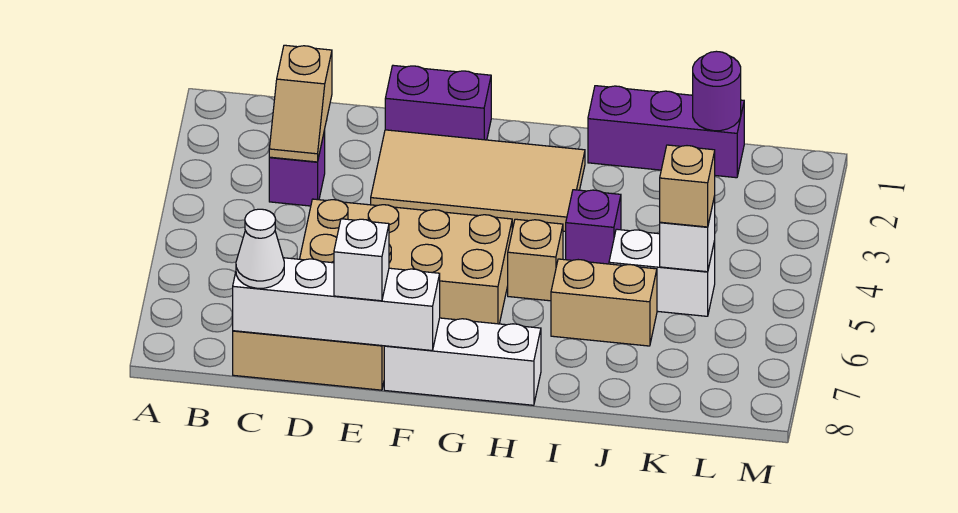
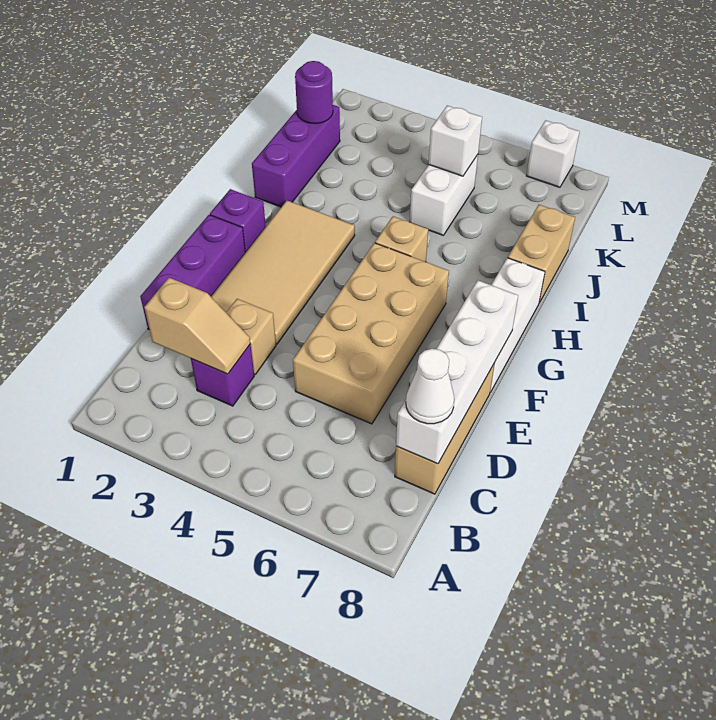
purple brick E1:F1 level 1 -> purple brick D1:F1 level 1
white brick E8 level 3 -> white brick M7 level 1
purple brick I4 level 1 -> purple brick G1 level 1
tan brick I6:J6 level 1 -> tan brick I8:J8 level 1
tan brick K5 level 3 -> tan brick D3 level 1

